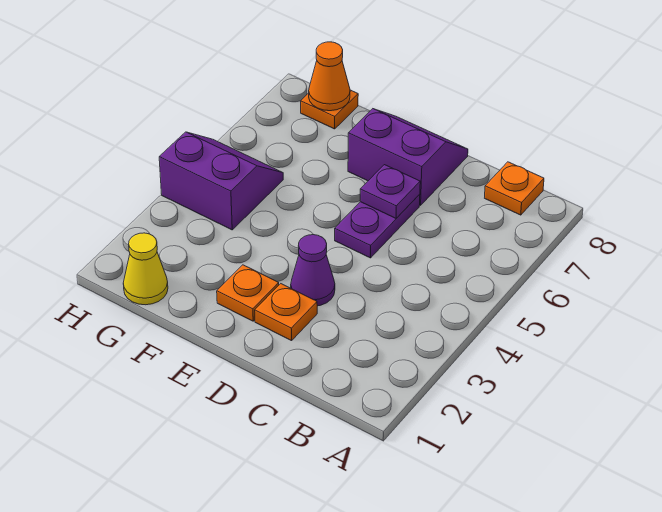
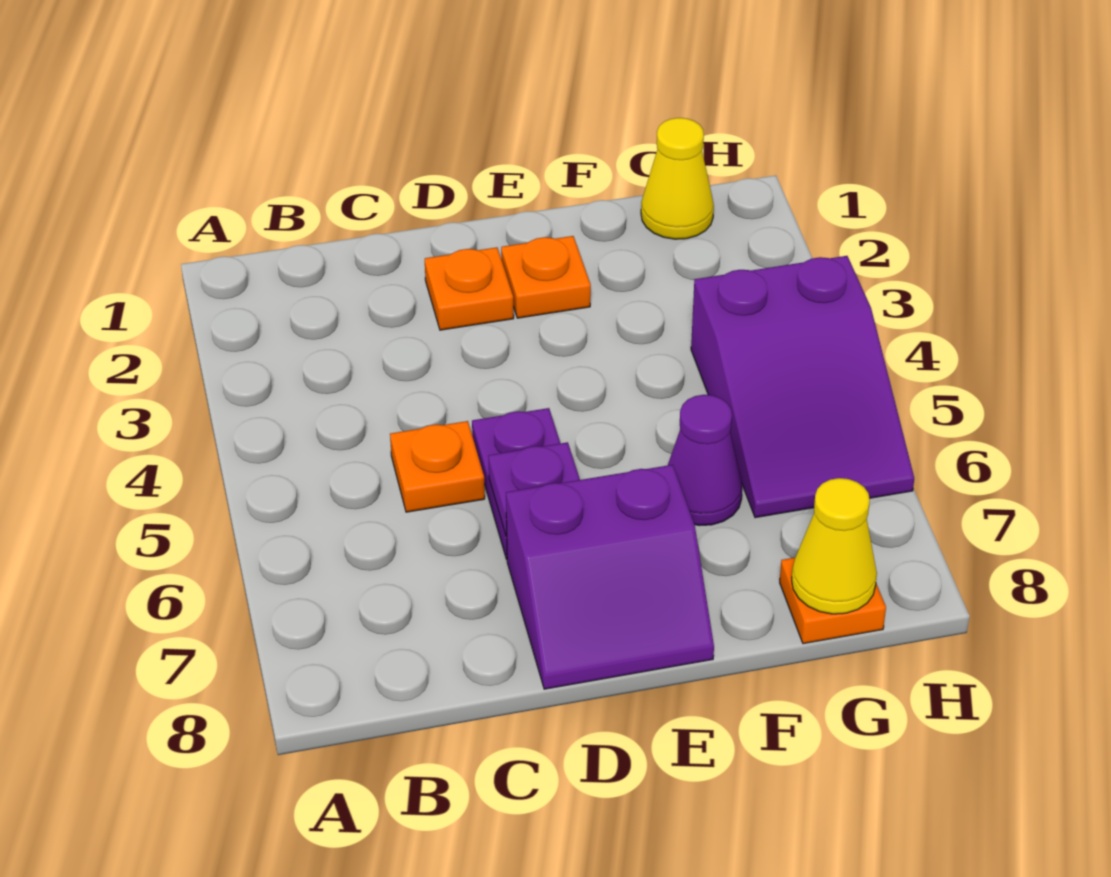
orange plate B8 level 1 -> orange plate C5 level 1
purple cone D3 level 1 -> purple cone F6 level 1
purple slope G4:H5 level 1 top 4 -> purple slope G4:H6 level 1 top 4
orange cone G8 level 2 -> yellow cone G8 level 2

